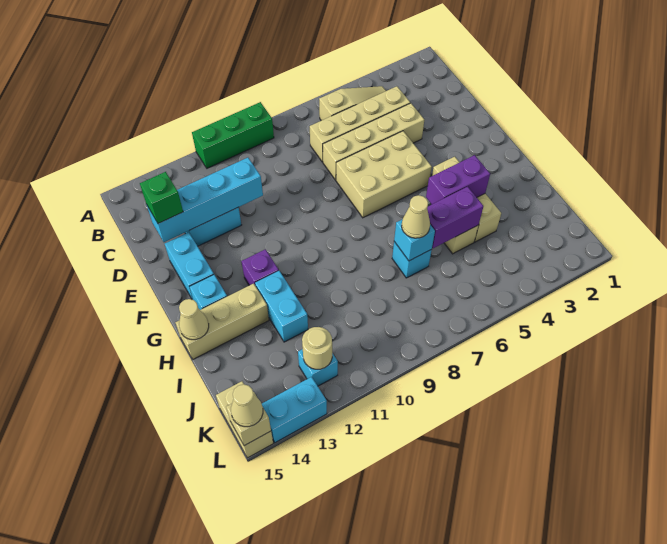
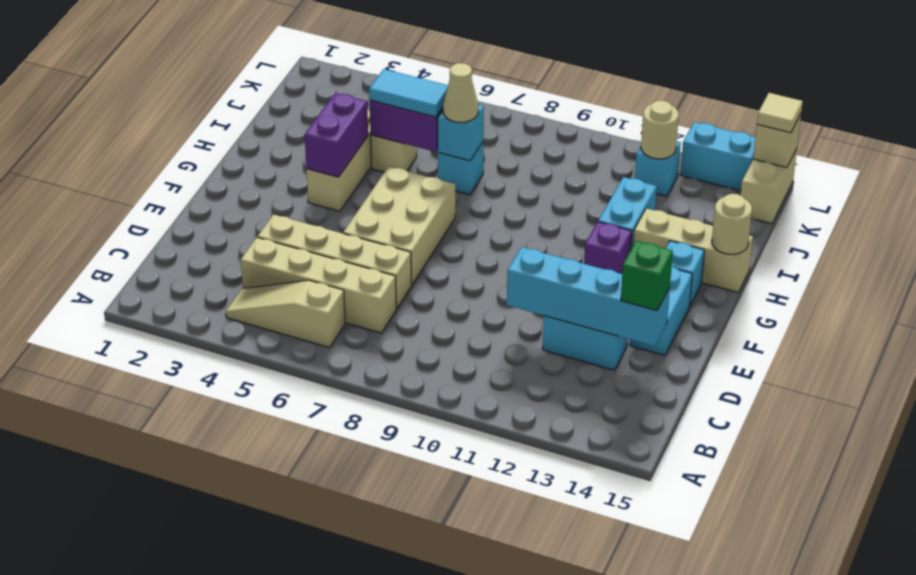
green brick A9:A11 level 1 -> none
tan brick E5:F7 level 1 -> tan brick E6:G7 level 1
purple brick H4:H5 level 2 -> purple brick G4:H4 level 2
tan cone H15 level 2 -> tan round brick H15 level 2
none -> cyan tile I5:I6 level 3
tan cone L15 level 3 -> tan tile L15 level 3

